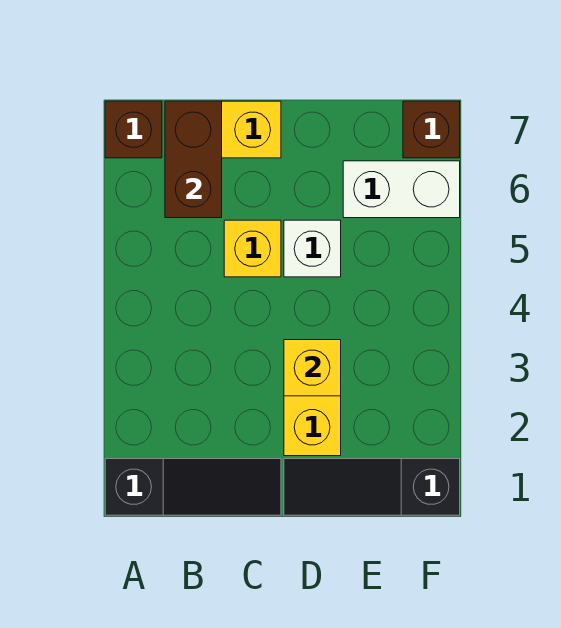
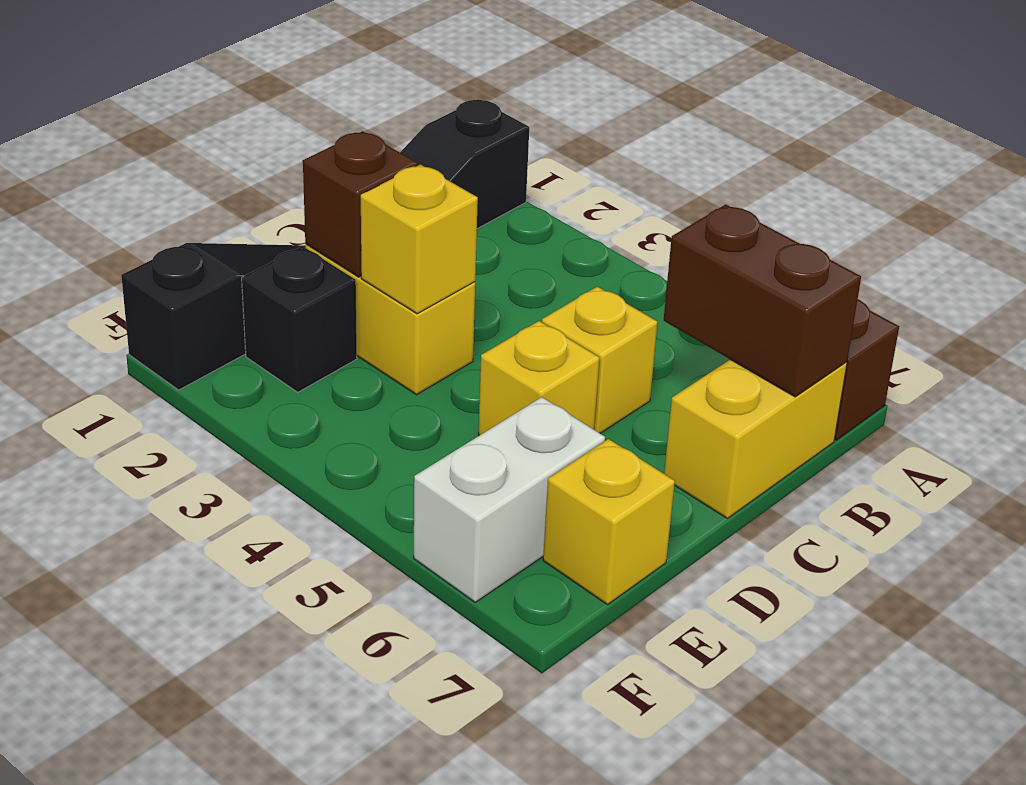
white brick D5 level 1 -> yellow brick D5 level 1
none -> black brick E2 level 1
none -> yellow brick E7 level 1
brown brick F7 level 1 -> brown brick D2 level 2

